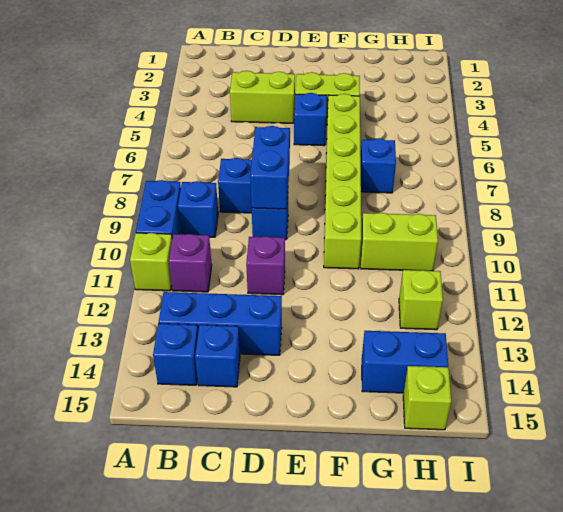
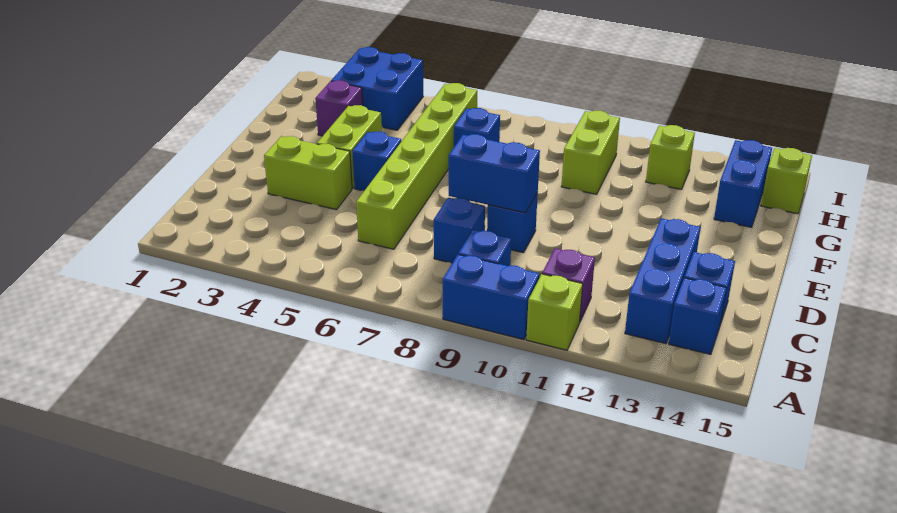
lime brick C4:D4 level 1 -> lime brick D3:D4 level 1
purple brick D11 level 1 -> purple brick G3 level 1
lime brick F5:F10 level 1 -> lime brick C6:H6 level 1
none -> blue brick H3:I4 level 1

